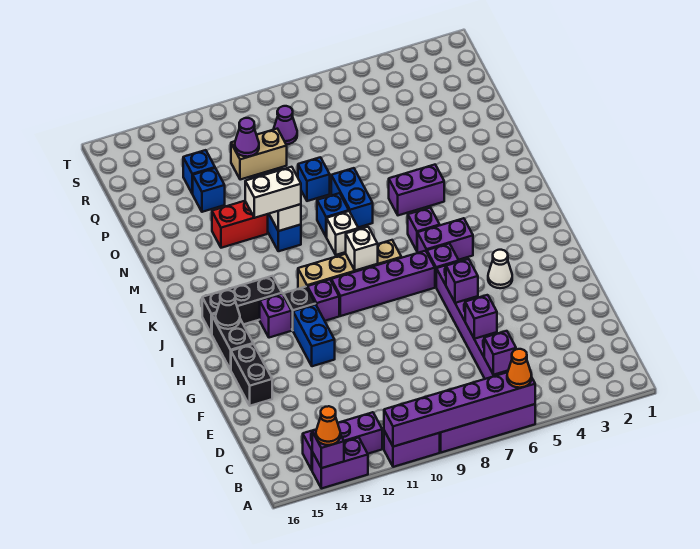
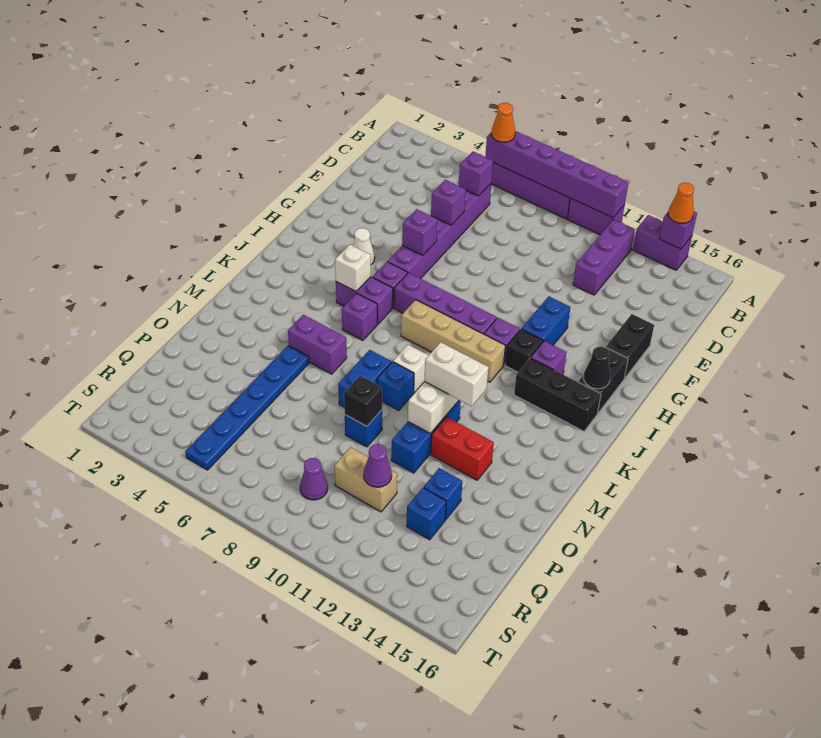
purple brick B12:B14 level 1 -> purple brick B12:D12 level 1
white brick J9 level 2 -> white brick J5 level 2
none -> blue plate N5:S5 level 1
none -> black brick O9 level 2

